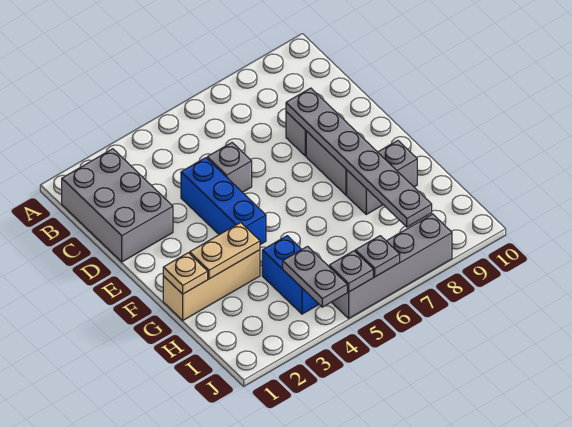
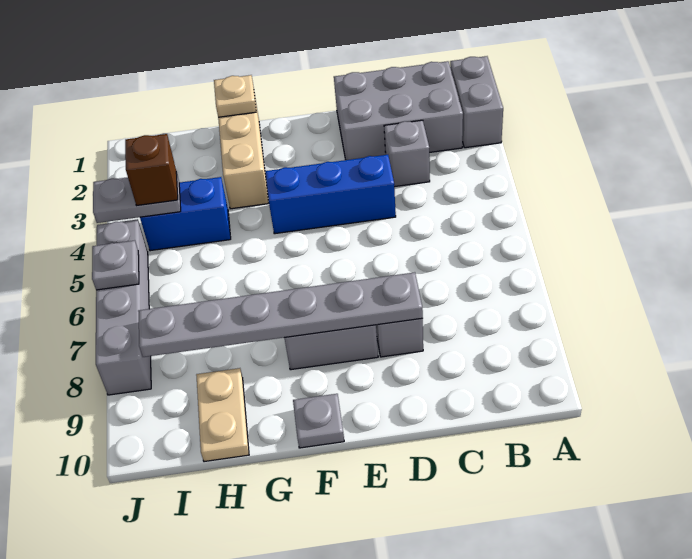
grey brick D5 level 1 -> grey brick C3 level 1
tan plate G2:G3 level 2 -> tan plate H9:H10 level 1
grey brick G8:G9 level 1 -> grey brick A1:A2 level 1
none -> brown brick I4 level 3
grey plate J5 level 2 -> grey plate F10 level 1

